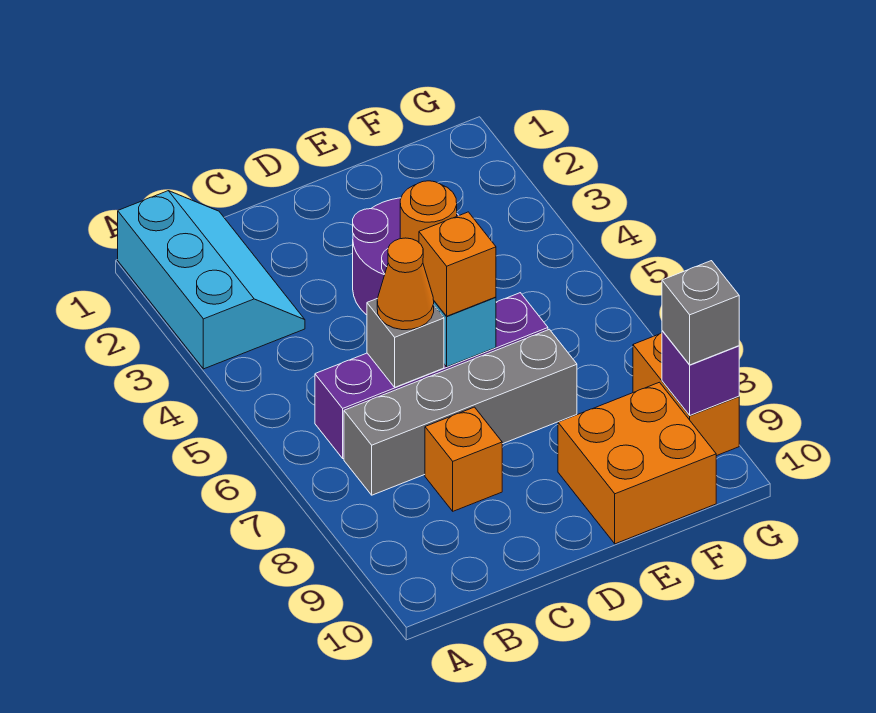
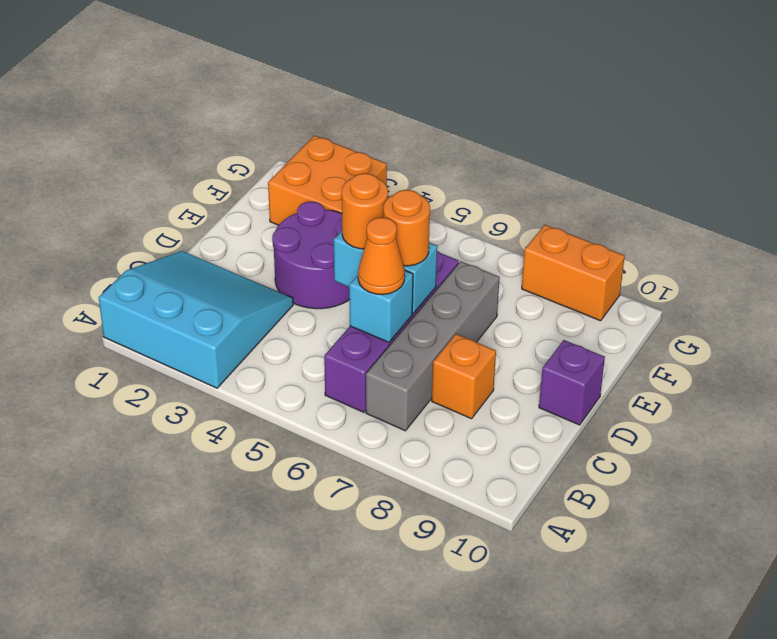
cyan slope A1:B3 level 1 top A -> cyan slope A1:C3 level 1 top A
grey brick C6 level 2 -> cyan brick C6 level 2
orange brick D6 level 3 -> orange round brick D6 level 3
orange brick E9:F10 level 1 -> orange brick F2:G3 level 1
purple brick G9 level 2 -> purple brick D10 level 1
grey brick G9 level 3 -> none

